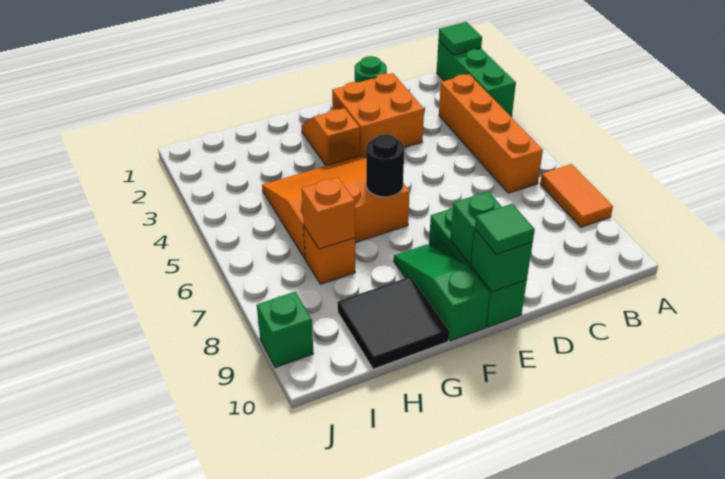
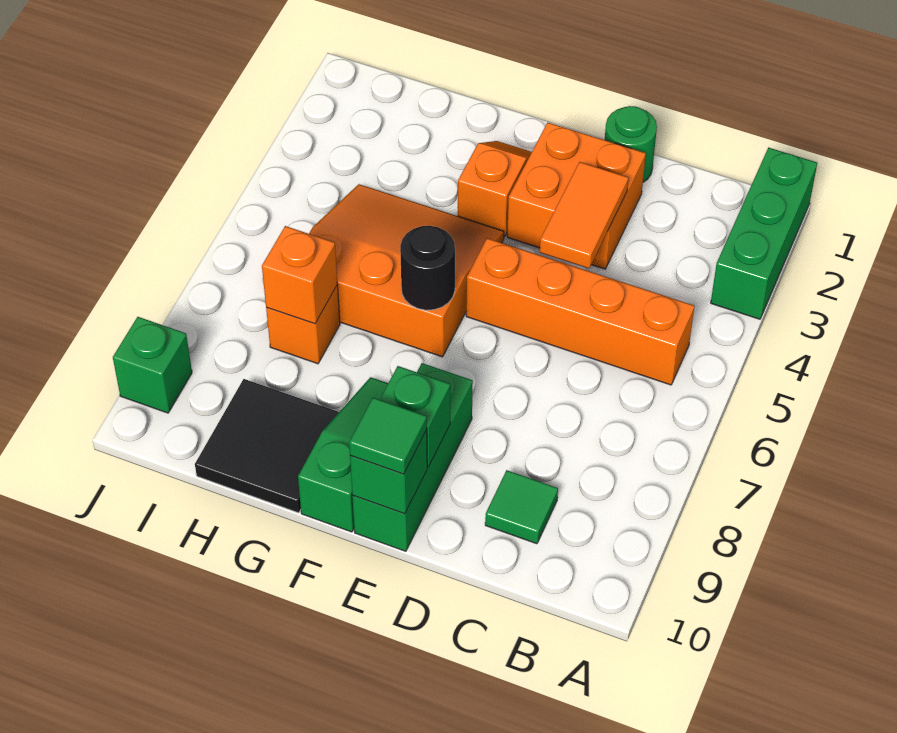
green tile A1 level 2 -> green tile C9 level 1
orange tile A7:A8 level 1 -> orange tile D3:D4 level 2
orange brick B3:B6 level 1 -> orange brick B5:E5 level 1

